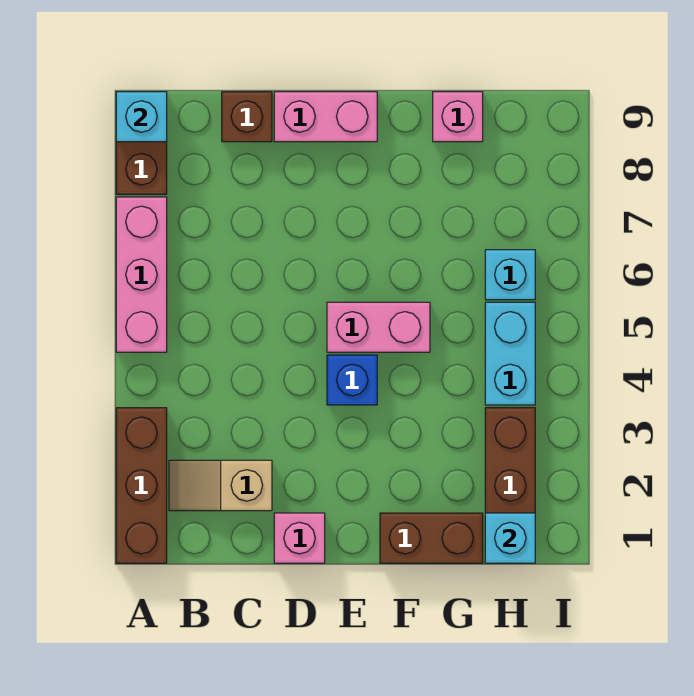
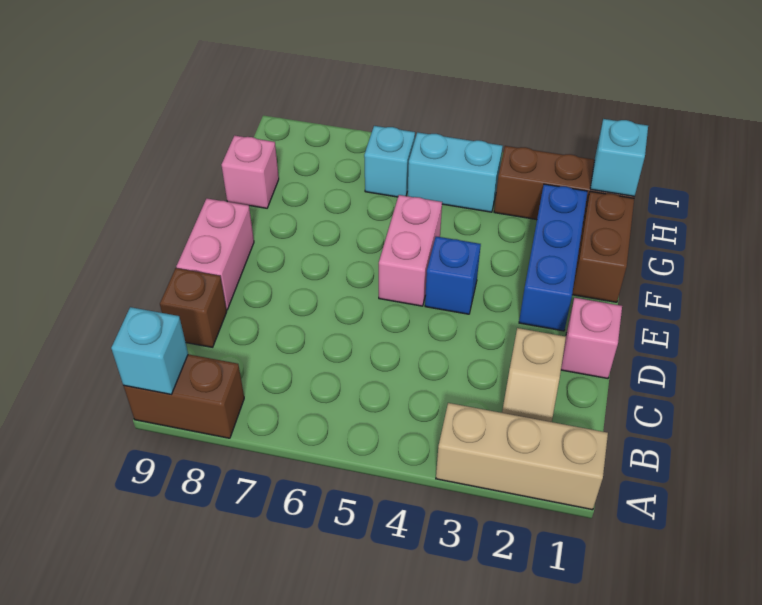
brown brick A1:A3 level 1 -> tan brick A1:A3 level 1
pink brick A5:A7 level 1 -> none
none -> blue brick E2:G2 level 1

